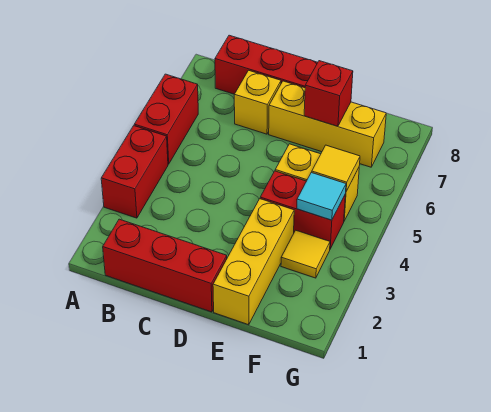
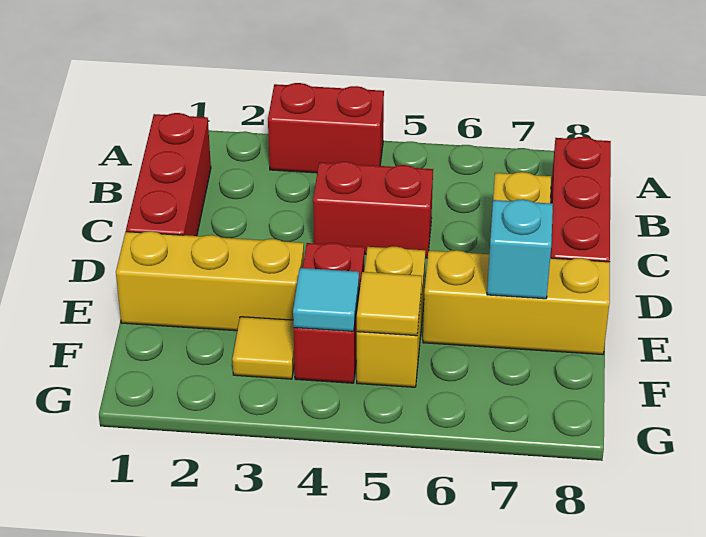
red brick A5:A6 level 1 -> red brick C4:C5 level 1
yellow brick D7:F7 level 1 -> yellow brick E6:E8 level 1
red brick E7 level 2 -> cyan brick E7 level 2

